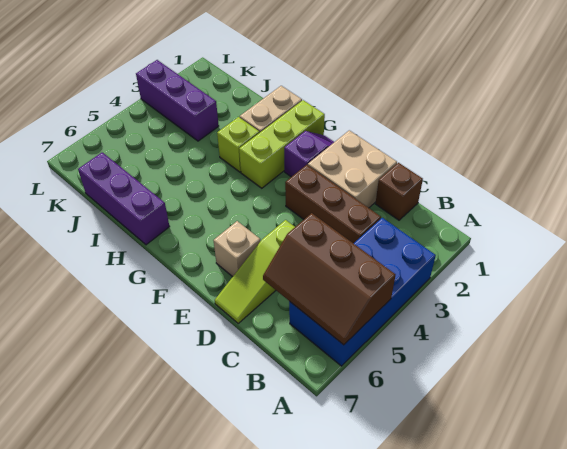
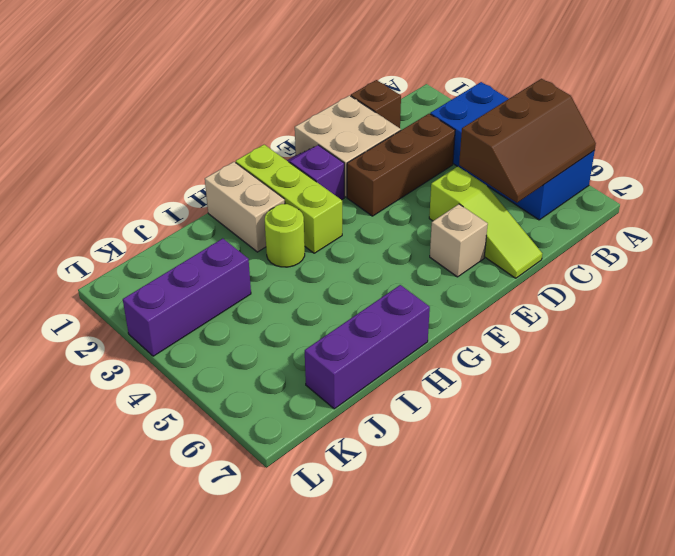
lime brick H3 level 1 -> lime round brick H3 level 1

